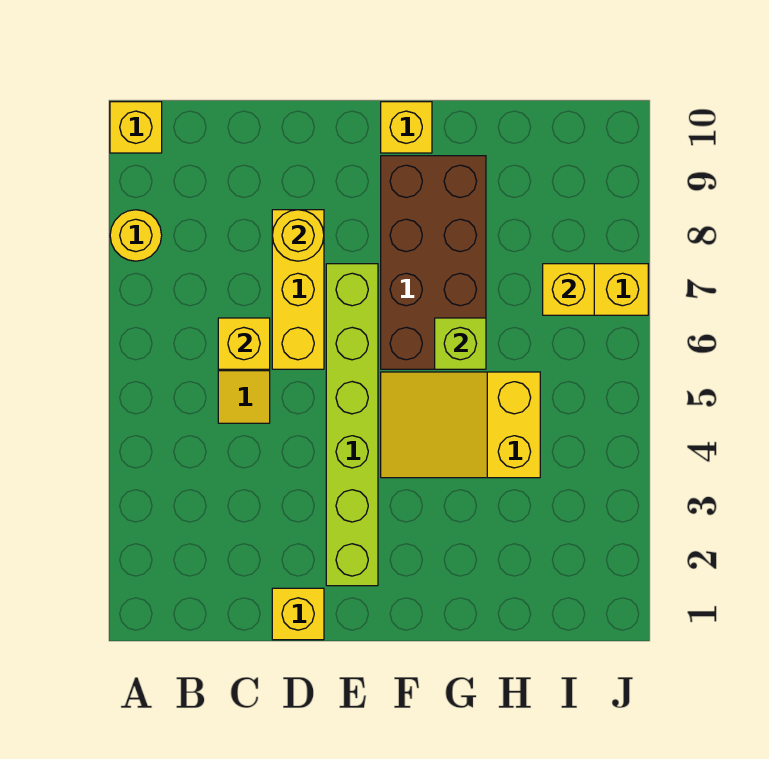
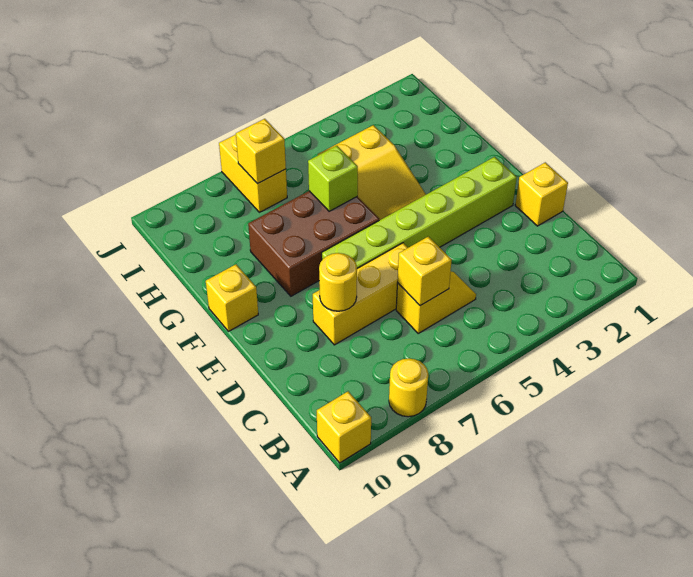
brown brick F6:G9 level 1 -> brown brick F6:G8 level 1

